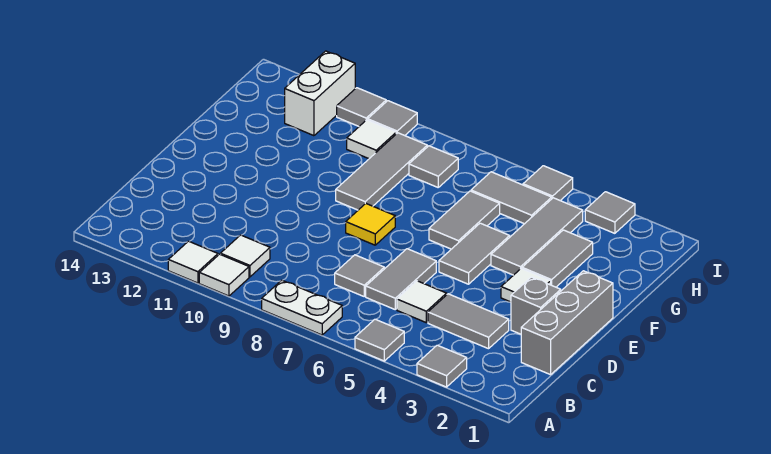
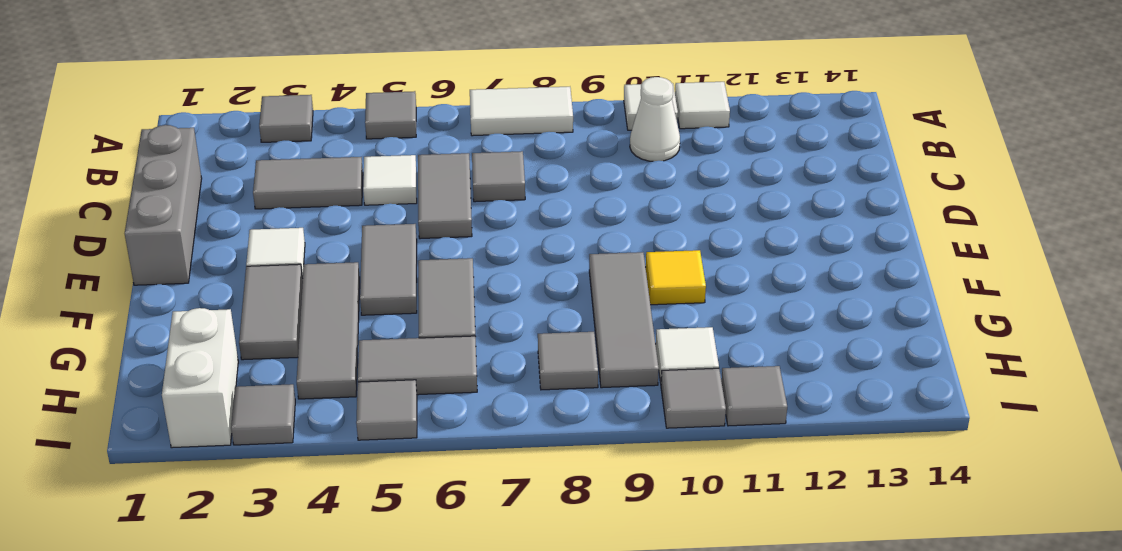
white plate A7:A8 level 1 -> white tile A7:A8 level 1
white tile B10 level 1 -> white cone B10 level 1
grey brick D2 level 1 -> none
yellow tile E8 level 1 -> yellow tile F10 level 1
white brick H12:I12 level 1 -> white brick H2:I2 level 1

